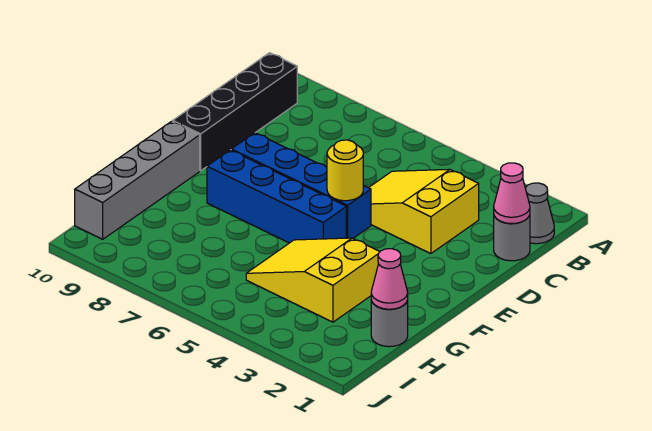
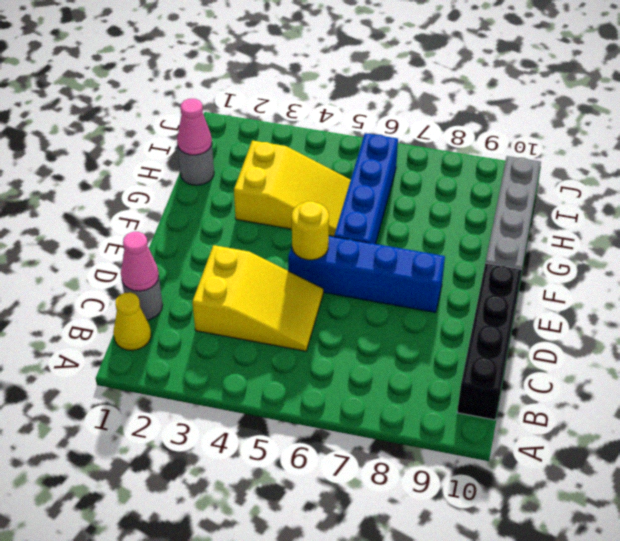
grey cone B1 level 1 -> yellow cone B1 level 1
blue brick F5:F8 level 1 -> blue brick F6:I6 level 1

